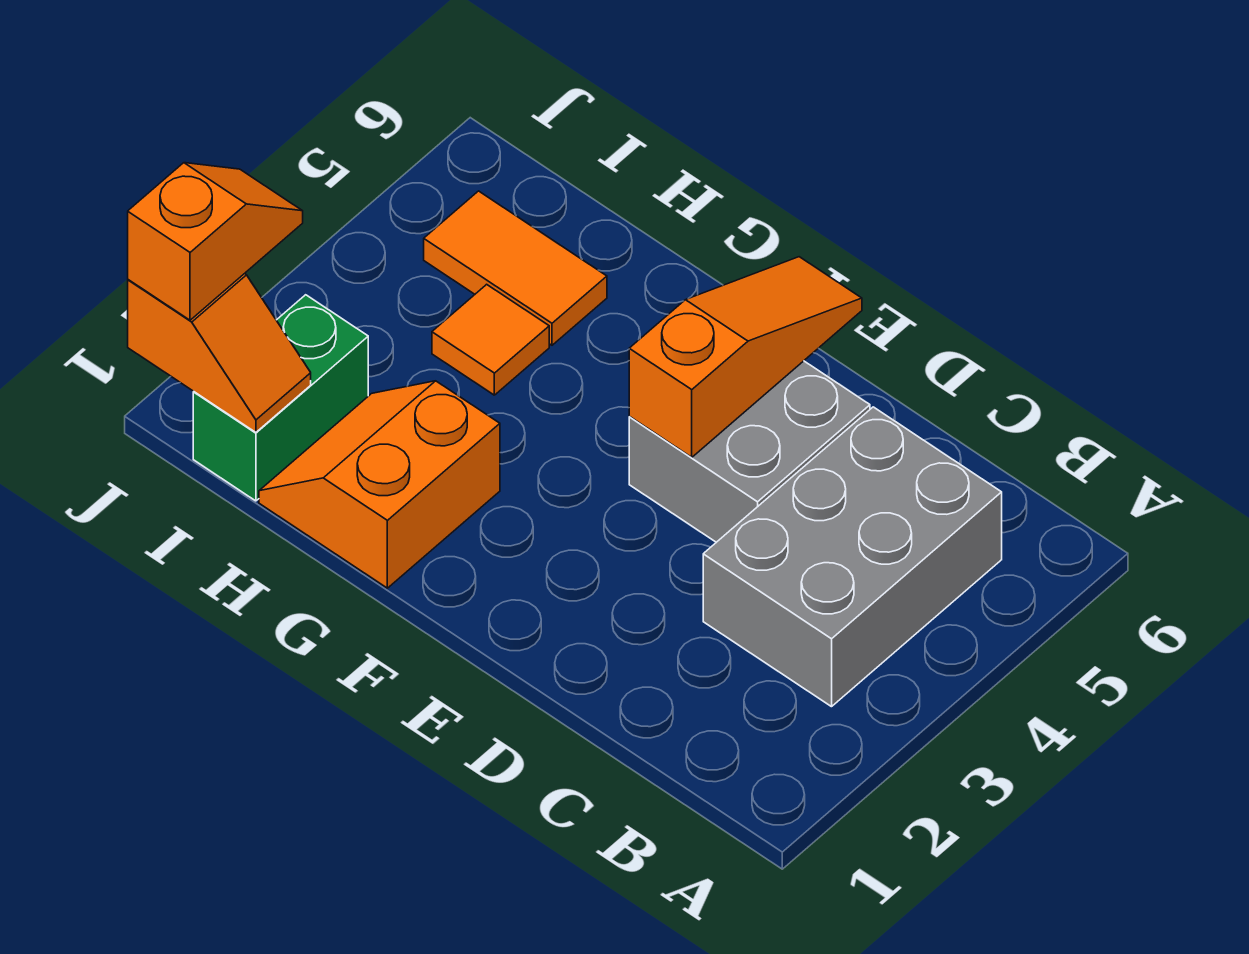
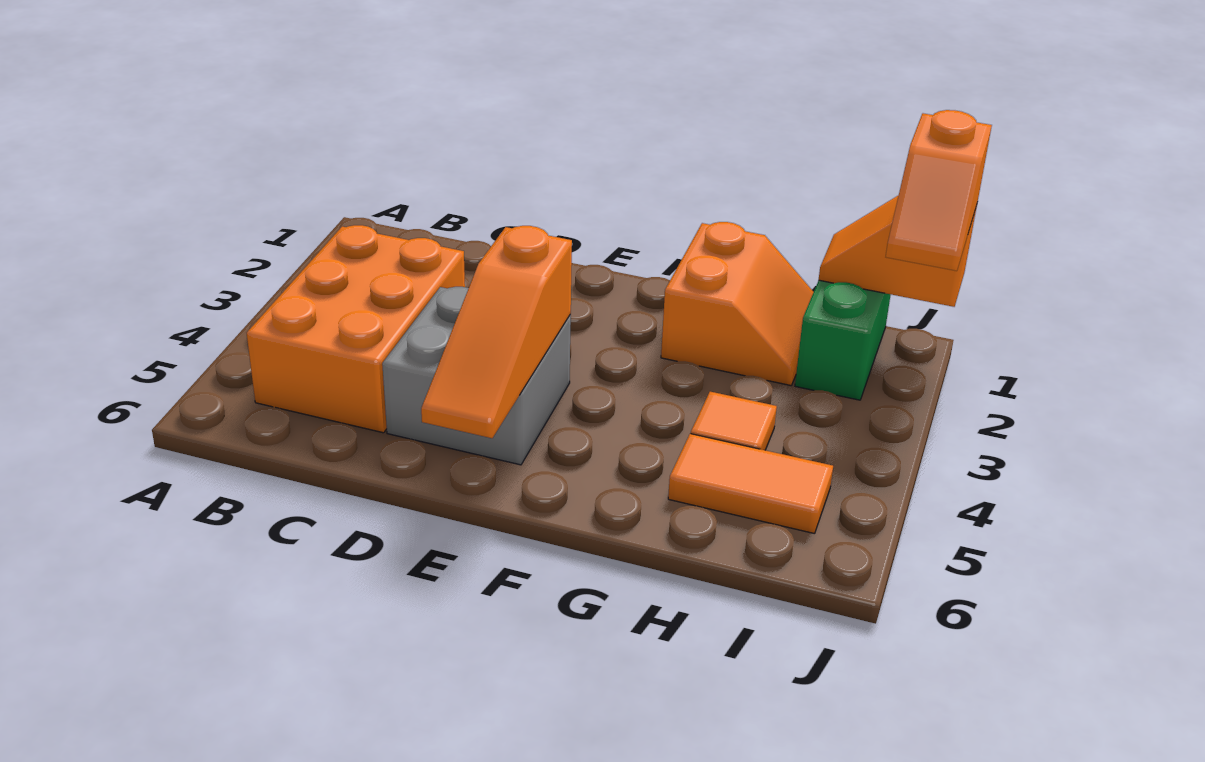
grey brick B3:C5 level 1 -> orange brick B3:C5 level 1

